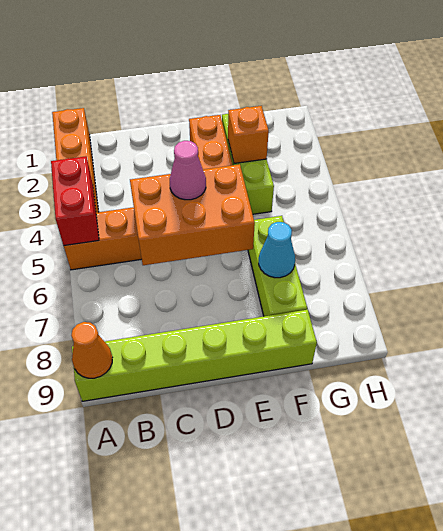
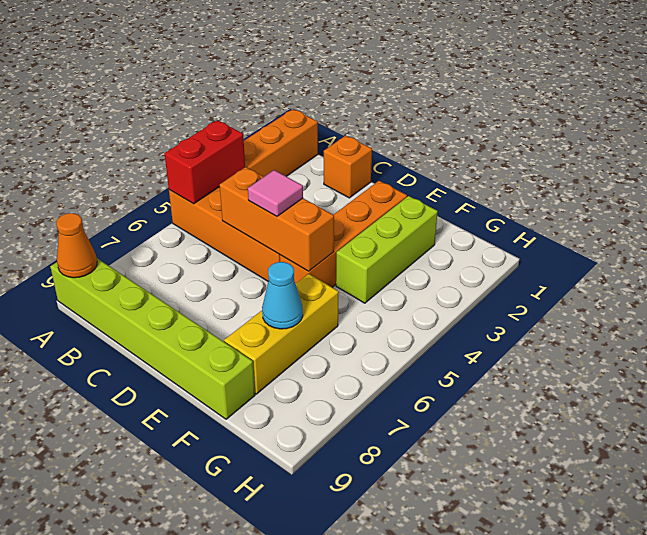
orange brick C5:E6 level 2 -> orange brick C5:E5 level 2
pink cone D5 level 3 -> pink tile D5 level 3
orange brick F3 level 2 -> orange brick C1 level 1
lime brick F6:F8 level 1 -> yellow brick F6:F8 level 1

